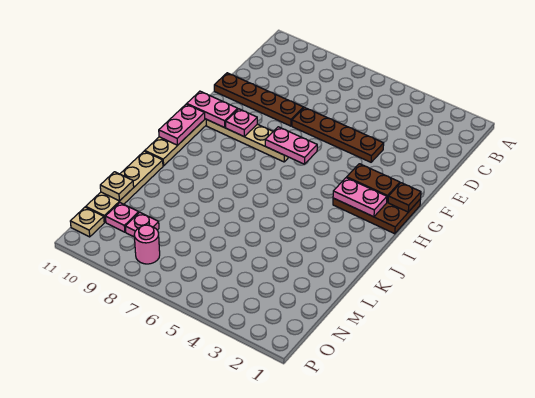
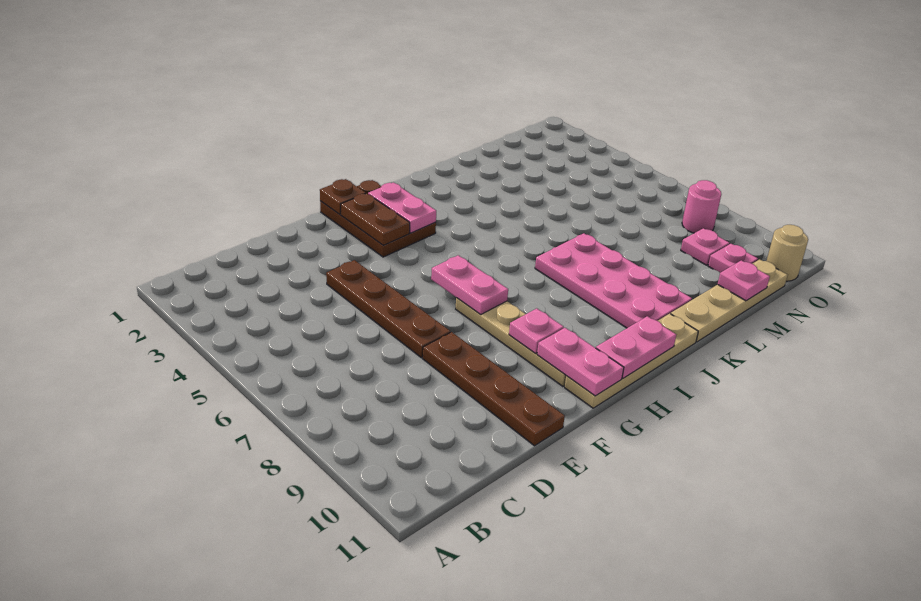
none -> pink plate J7:K10 level 1
tan plate M11 level 2 -> pink plate M11 level 2
tan plate O11 level 1 -> tan round brick O11 level 1

